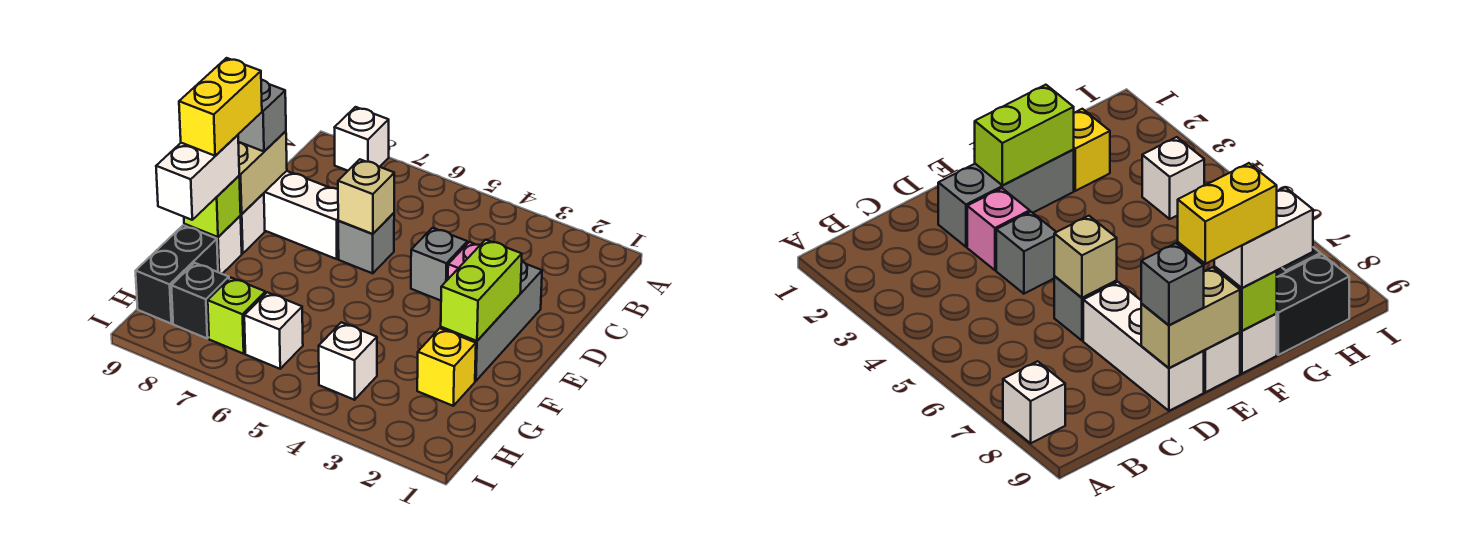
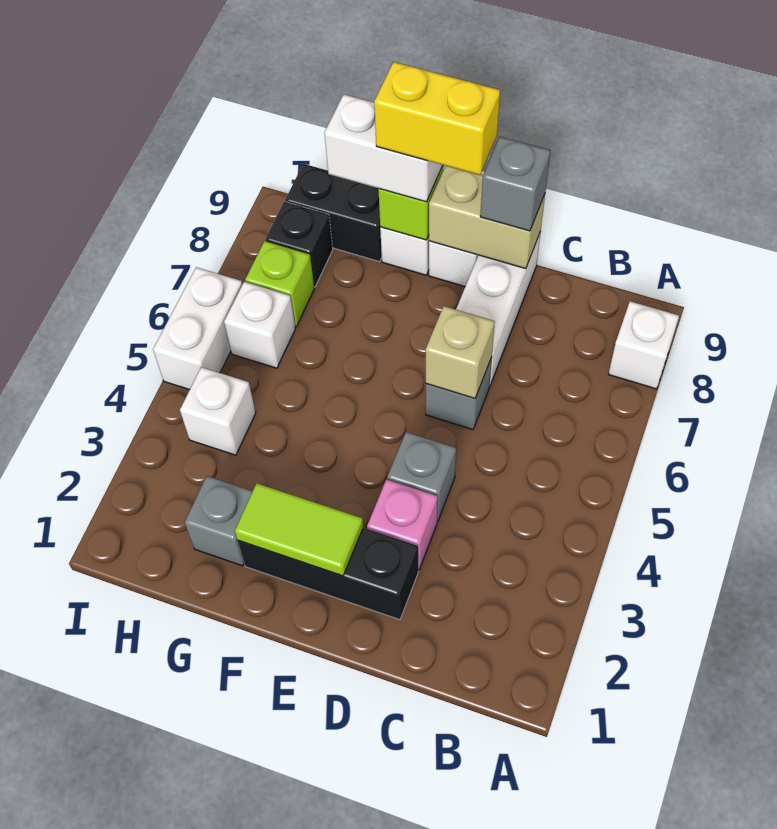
grey brick D2:F2 level 1 -> black brick D2:F2 level 1
lime brick E2:F2 level 2 -> lime tile E2:F2 level 2
yellow brick G2 level 1 -> grey brick G2 level 1
none -> white brick I5:I6 level 1

